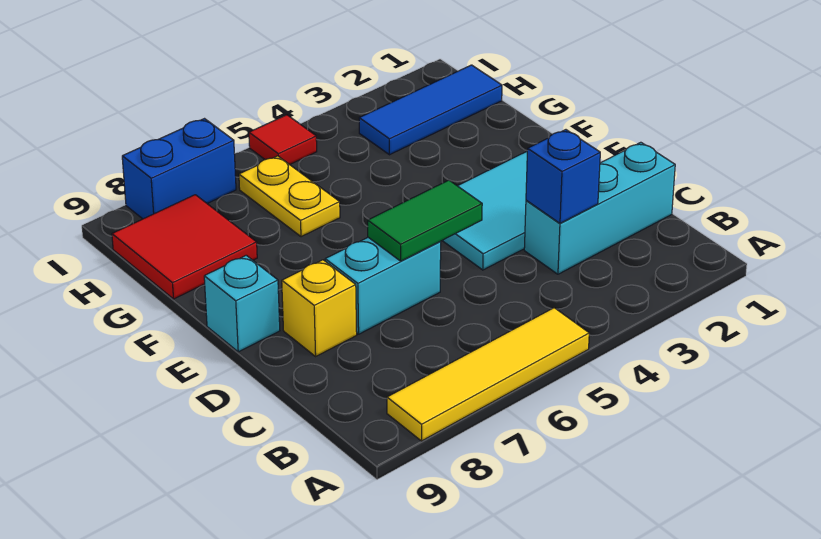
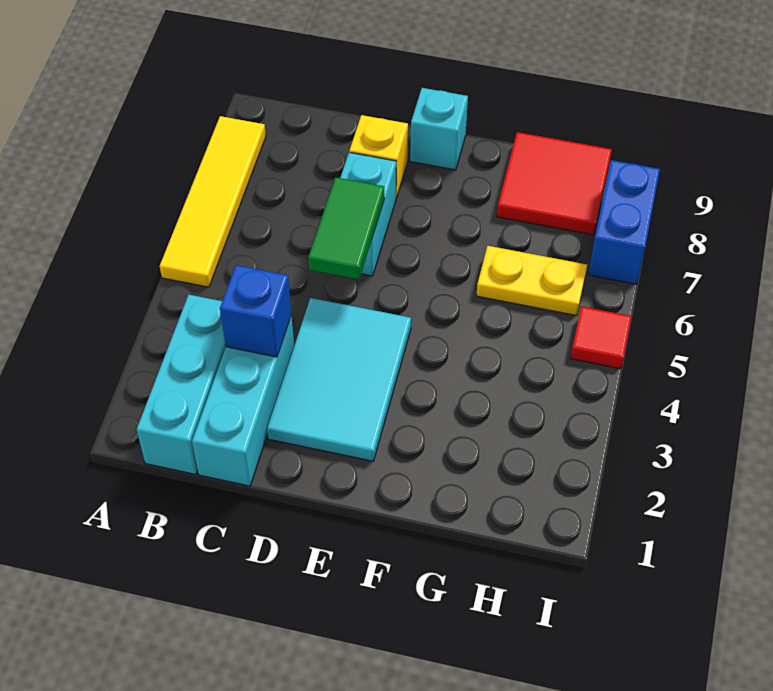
none -> cyan brick B1:B3 level 1
blue tile H1:H3 level 1 -> none

